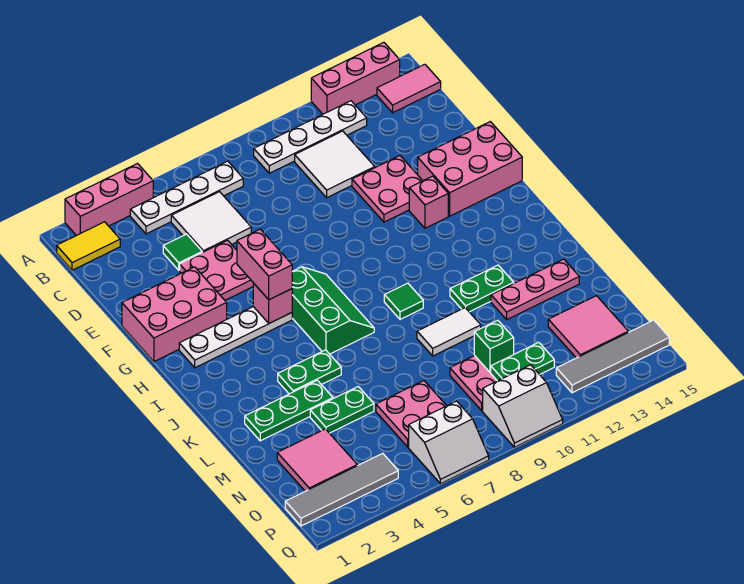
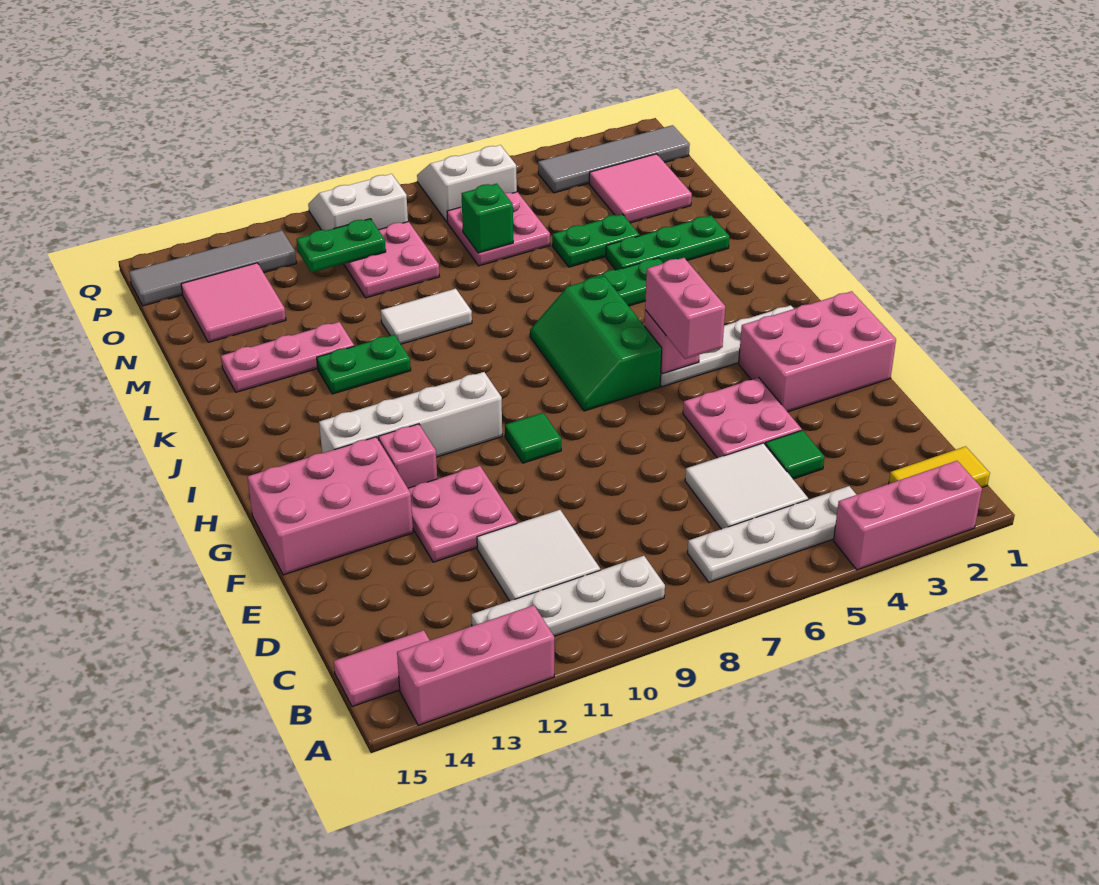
none -> white brick H10:H13 level 1
green tile J9 level 1 -> green tile G9 level 1
green brick N10 level 2 -> green brick N7 level 2

